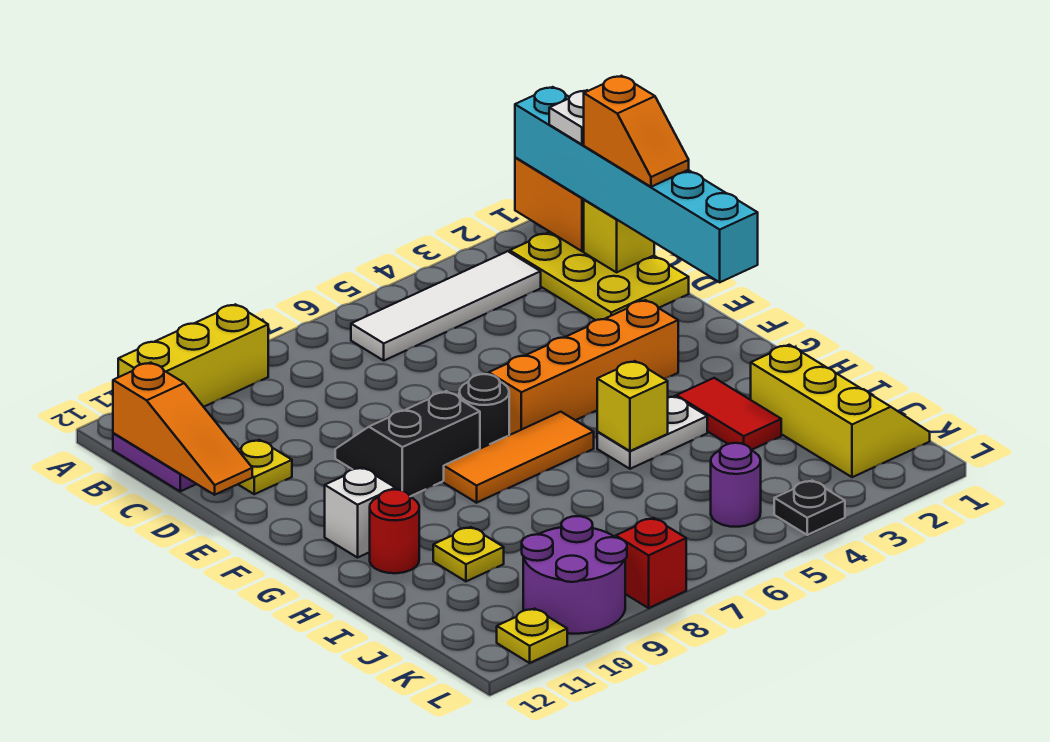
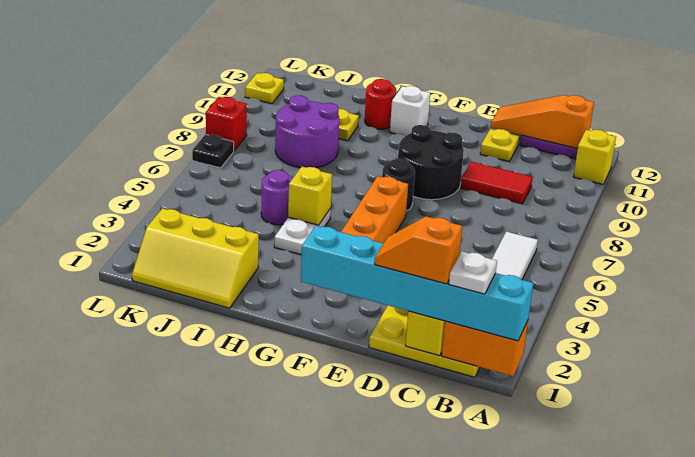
yellow brick A9:A11 level 1 -> yellow brick A11 level 1
black slope E8:F9 level 1 top F -> black round brick E8:F9 level 1
orange tile G6:G8 level 1 -> none
red tile H3:I3 level 1 -> red tile C9:D9 level 1
purple round brick K5 level 1 -> purple round brick I5 level 1
purple round brick K9:L10 level 1 -> purple round brick I8:J9 level 1
black plate L4 level 1 -> black plate L7 level 1

